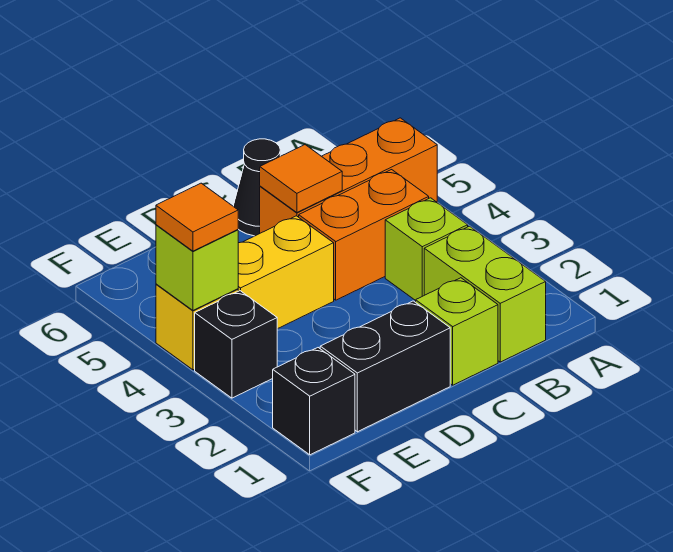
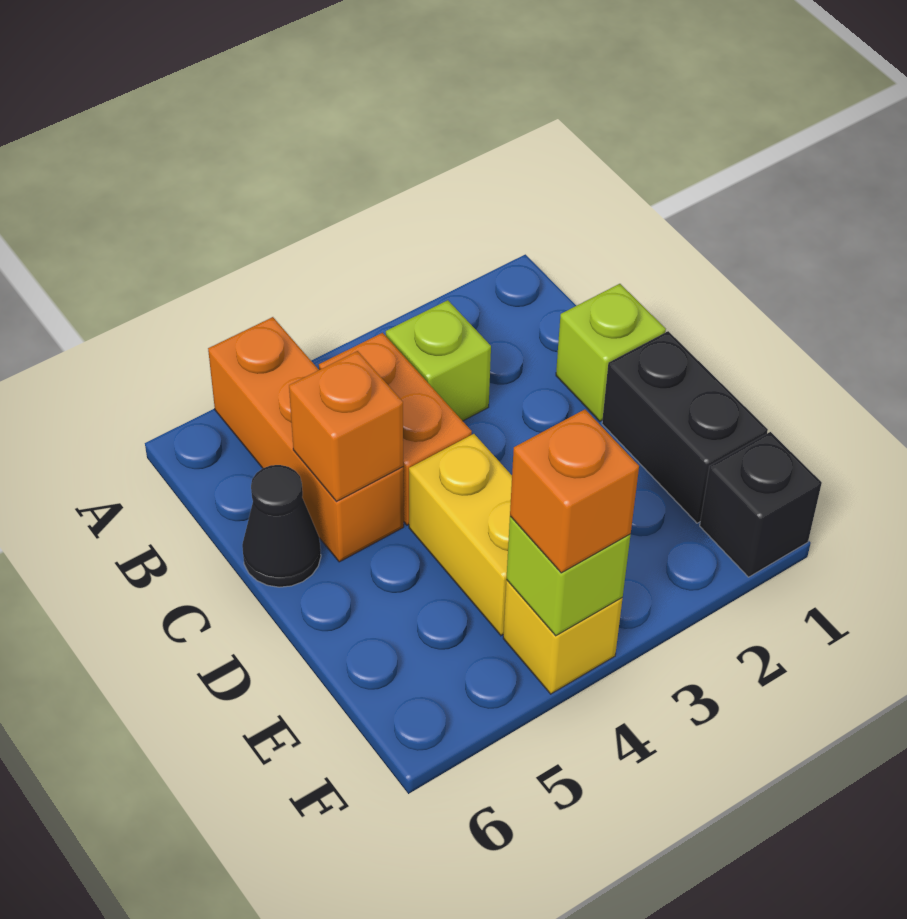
lime brick B1:B2 level 1 -> none
orange tile C5 level 2 -> orange brick C5 level 2
black brick F3 level 1 -> none
orange tile F4 level 3 -> orange brick F4 level 3

